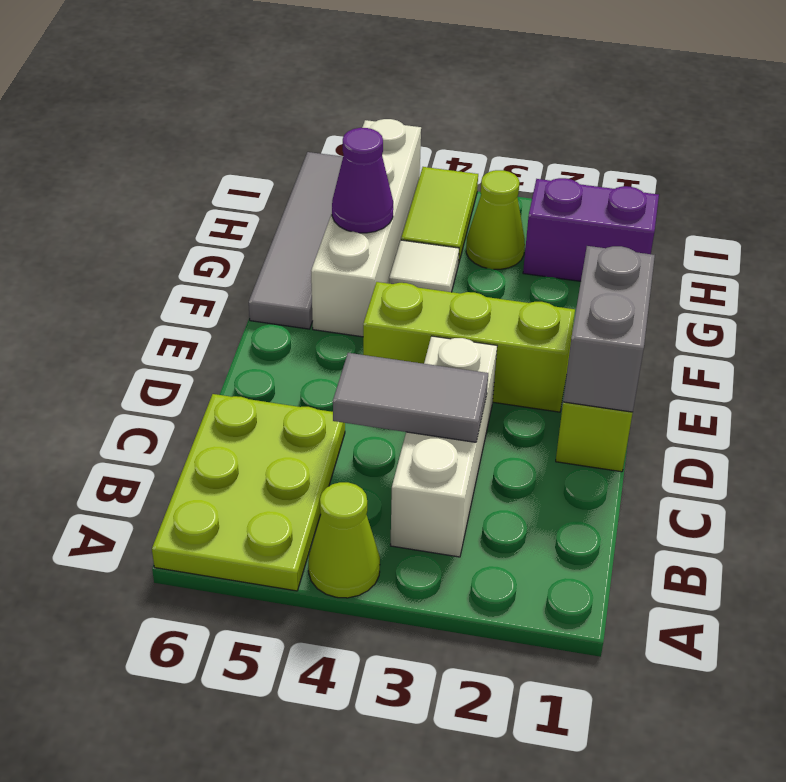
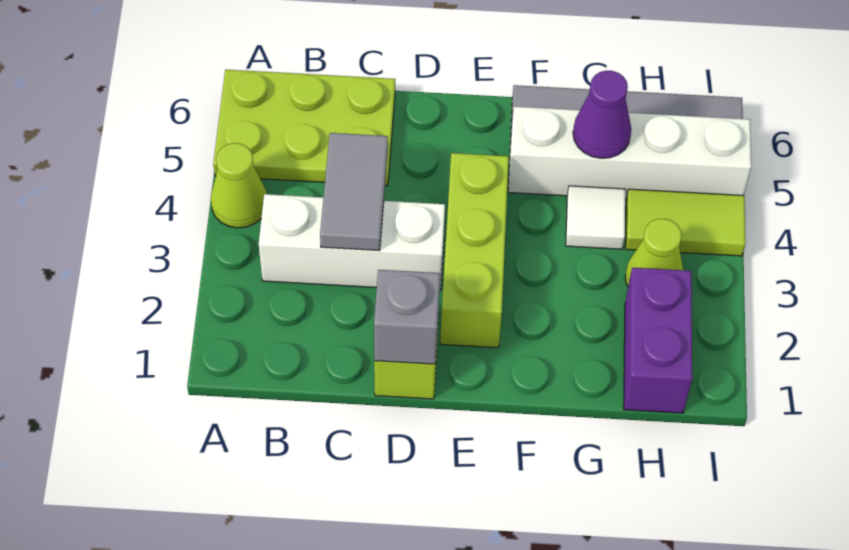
grey brick D1:E1 level 2 -> grey brick D1 level 2

